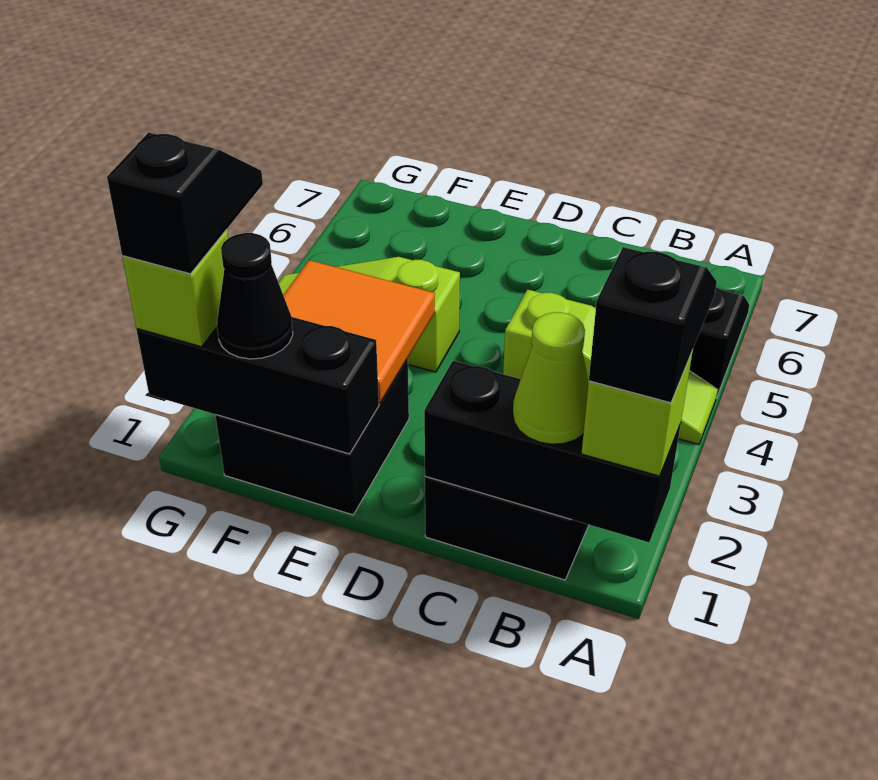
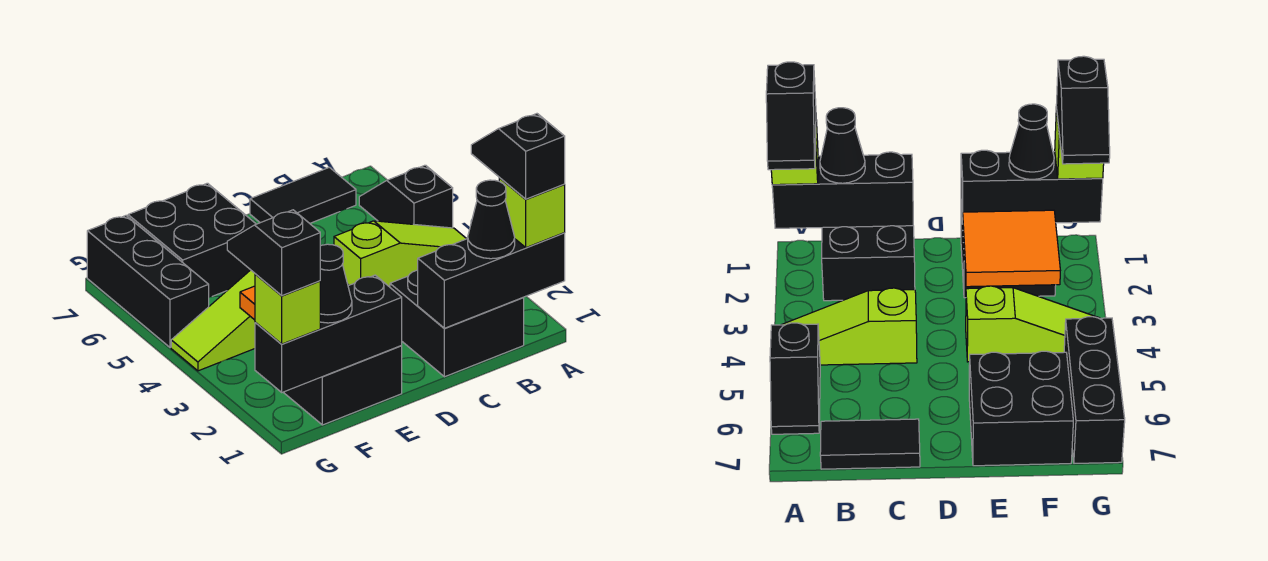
lime cone B1 level 3 -> black cone B1 level 3
none -> black tile B7:C7 level 1
none -> black brick E6:F7 level 1
none -> black brick G5:G7 level 1

